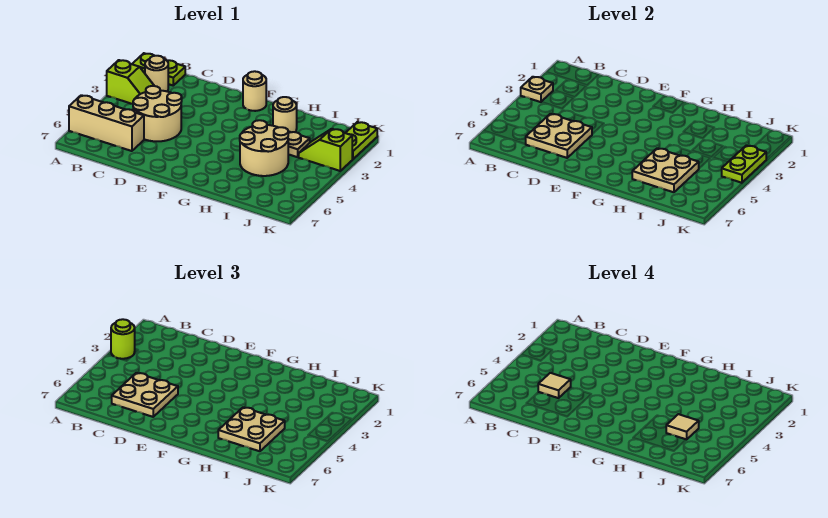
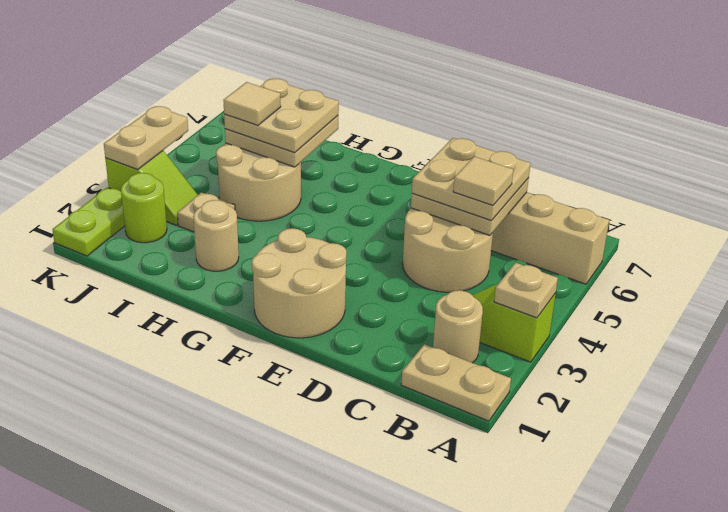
lime plate A1:B1 level 1 -> tan plate A1:B1 level 1
lime round brick A3 level 3 -> lime round brick J2 level 1
tan round brick F1 level 1 -> tan round brick E1:F2 level 1
lime plate K3:K4 level 2 -> tan plate K3:K4 level 2

